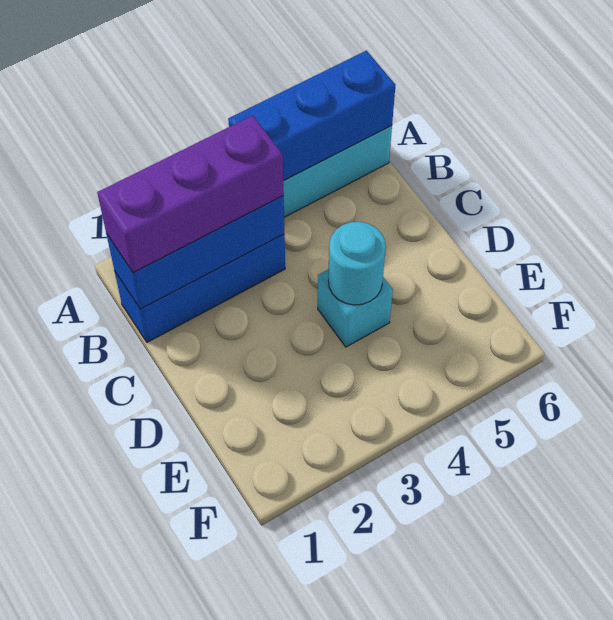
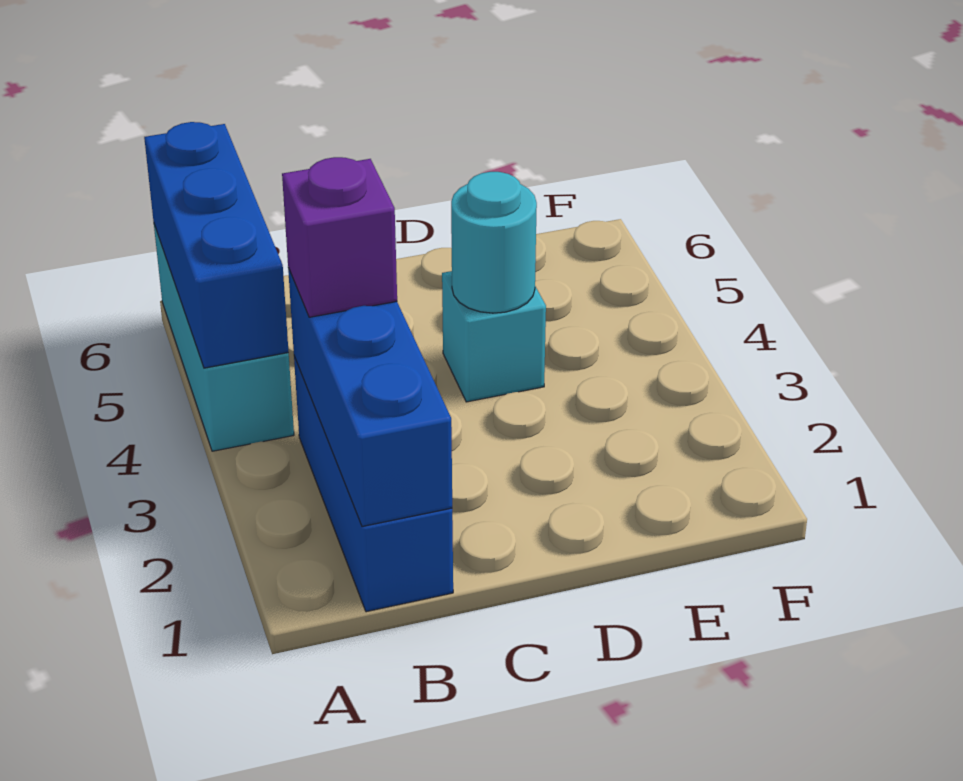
purple brick B1:B3 level 3 -> purple brick B3 level 3

